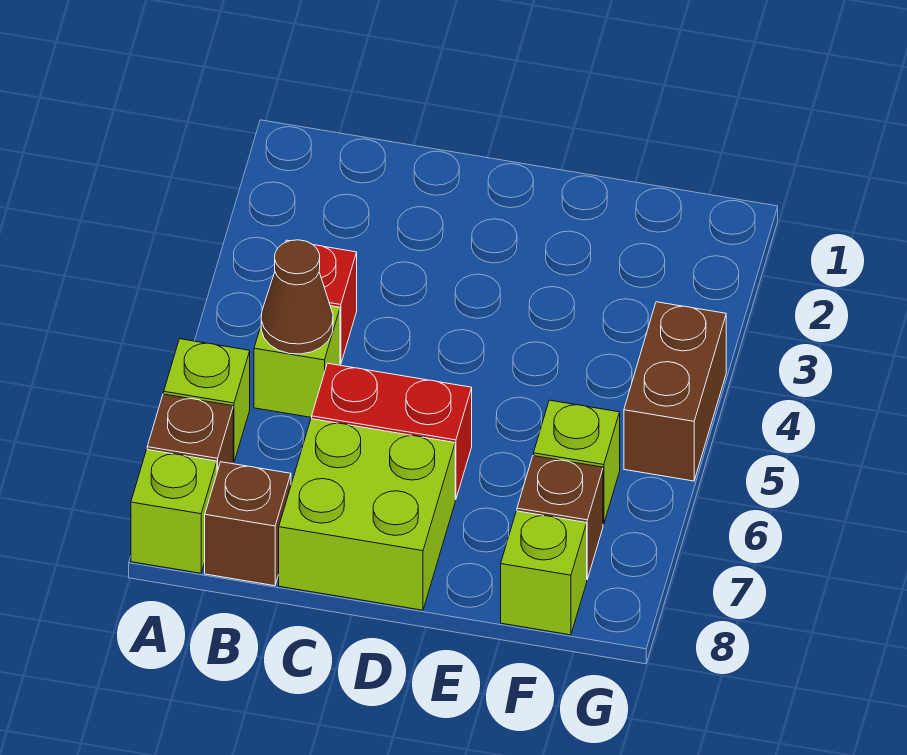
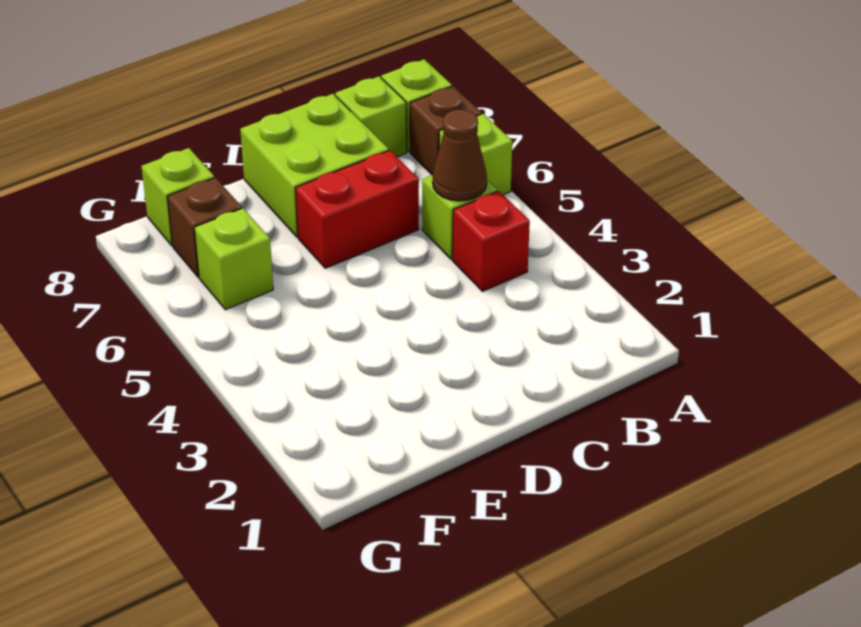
brown brick B8 level 1 -> lime brick B8 level 1
brown brick G4:G5 level 1 -> none

